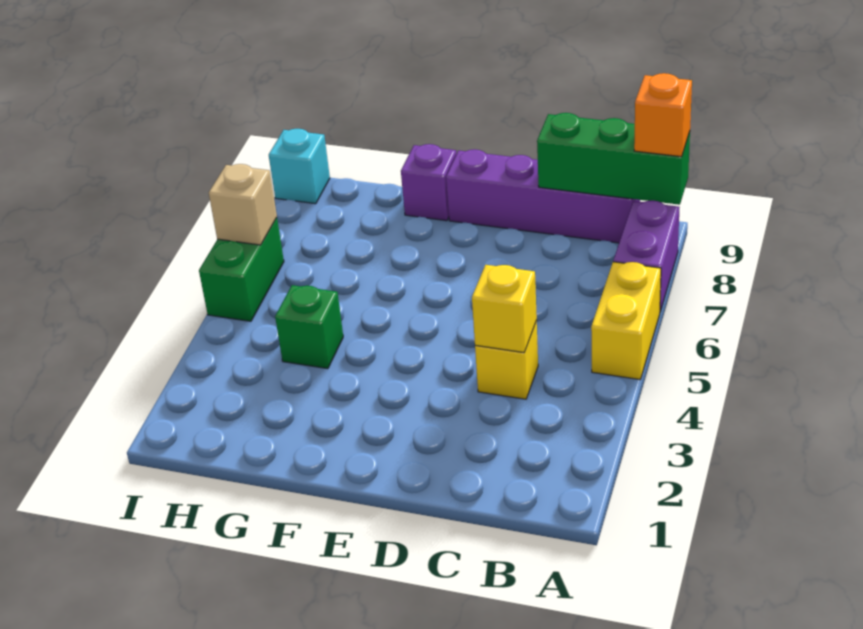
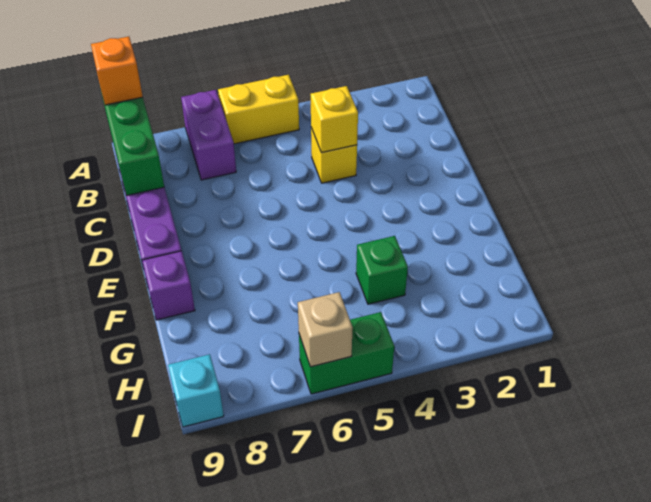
purple brick A7:A8 level 1 -> purple brick A7:B7 level 1

